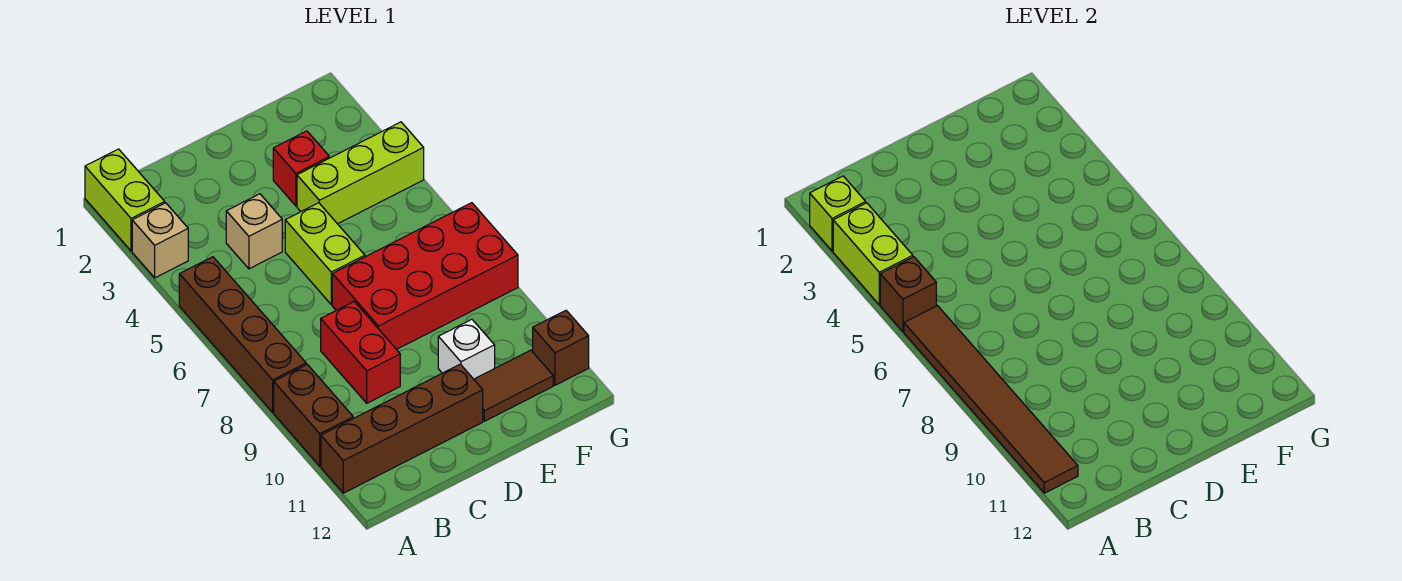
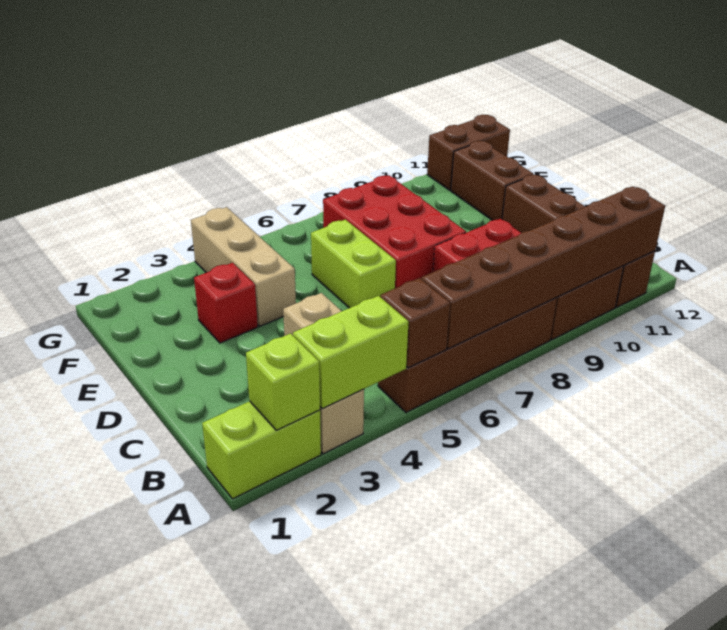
brown tile A6:A11 level 2 -> brown brick A6:A11 level 2
lime brick D5:D6 level 1 -> lime brick D6:E6 level 1
red brick D7:G8 level 1 -> red brick D7:F8 level 1
lime brick E4:G4 level 1 -> tan brick E4:G4 level 1
white brick E10 level 1 -> none
brown tile E11:F11 level 1 -> brown brick E11:F11 level 1
brown brick G11 level 1 -> brown brick G11:G12 level 1

